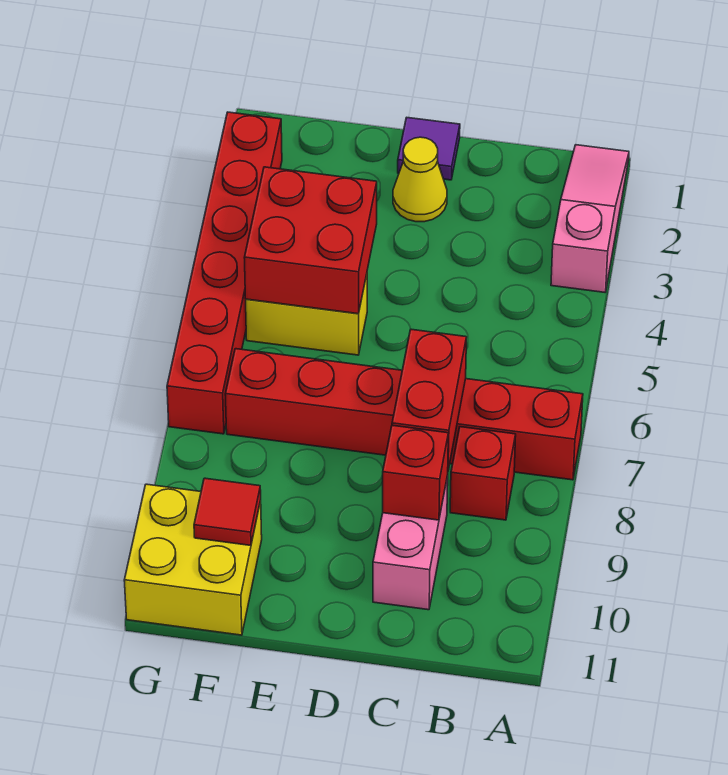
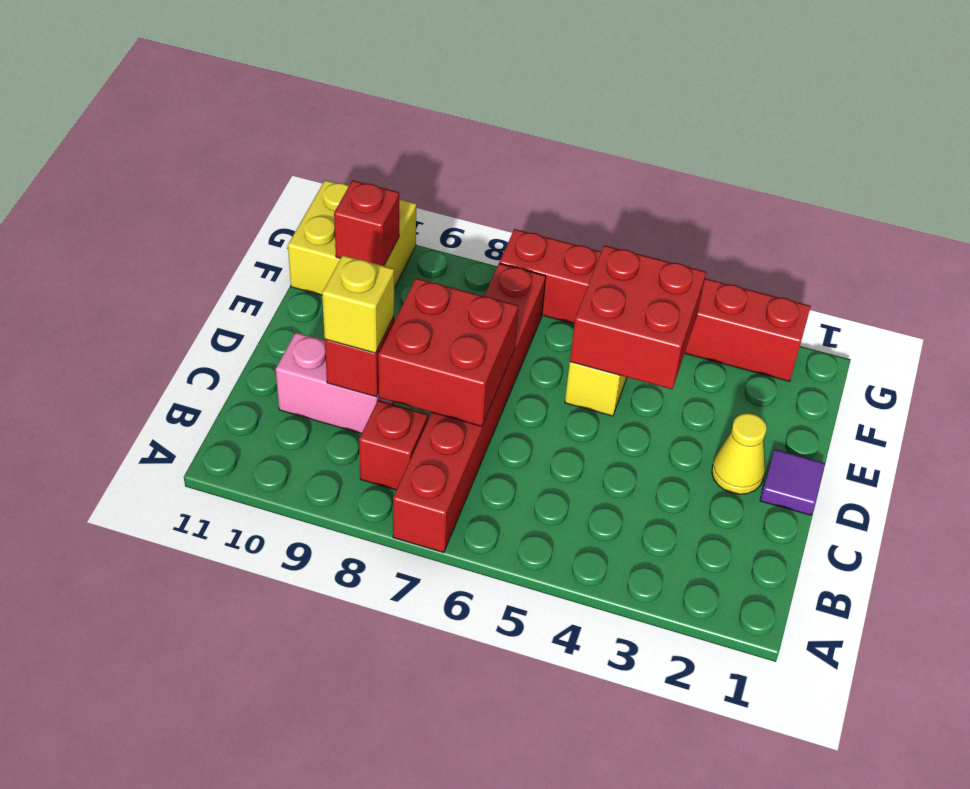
pink slope A1:A3 level 1 top 3 -> none
red brick C7:C8 level 2 -> red brick C7:D8 level 2
none -> yellow brick C9 level 3
red tile F10 level 2 -> red brick F10 level 2

